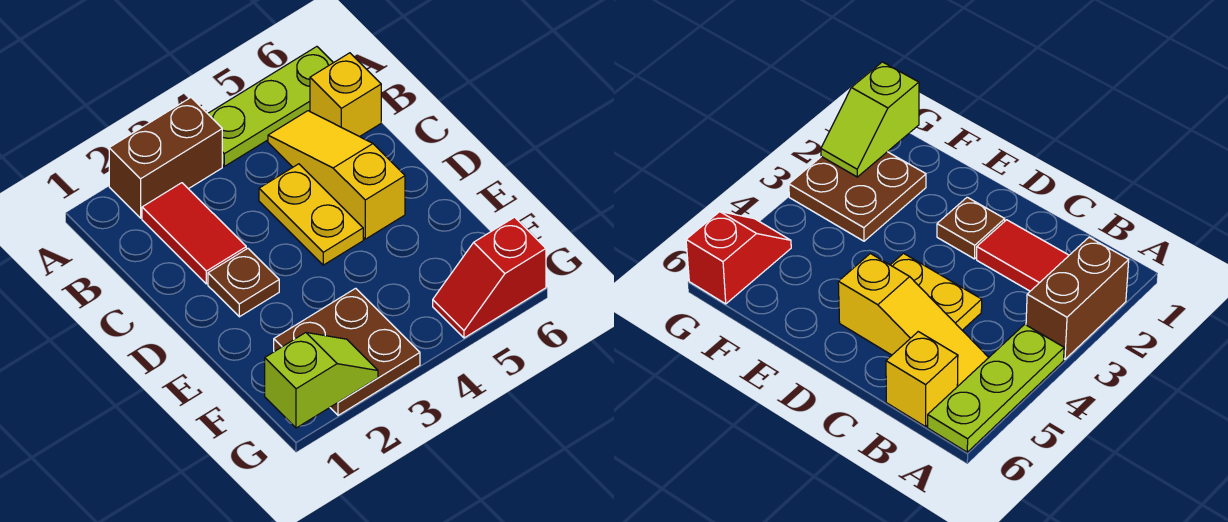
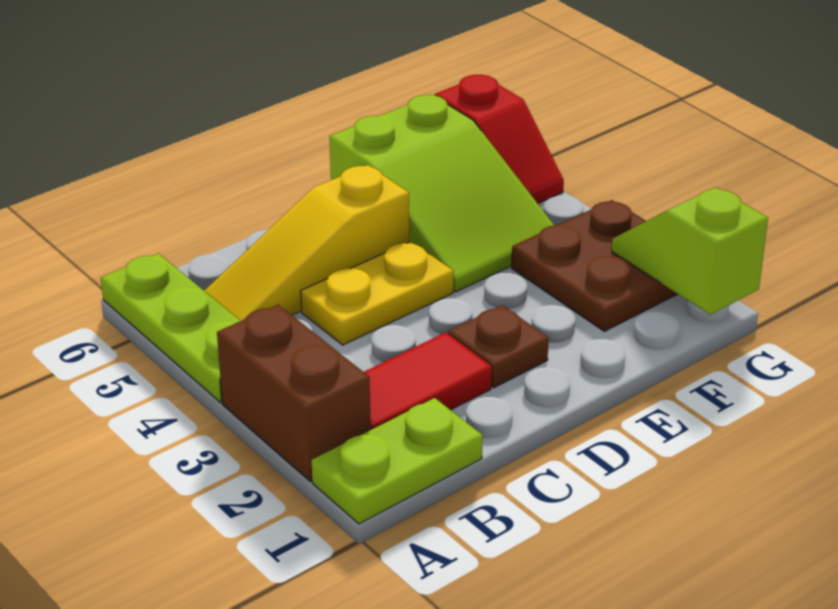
none -> lime plate A1:B1 level 1
yellow brick B6 level 1 -> none
none -> lime slope E4:F6 level 1 top 6

